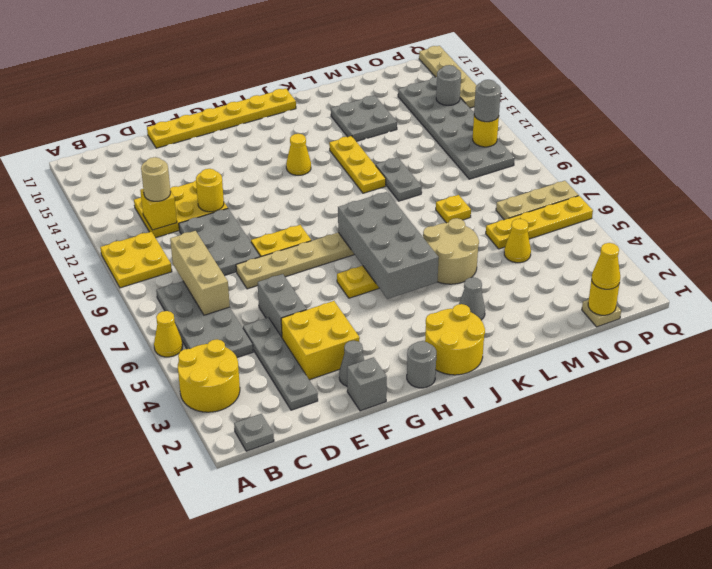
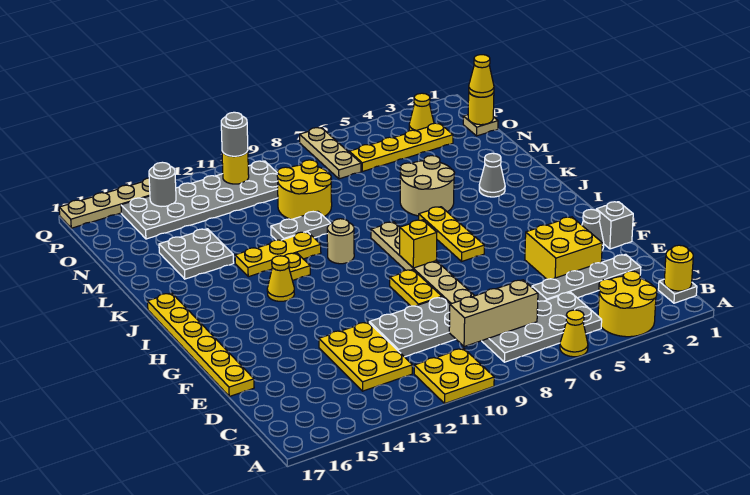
yellow brick C12 level 2 -> yellow brick H8 level 2
tan round brick C12 level 3 -> tan round brick J10 level 1
grey brick E5:E6 level 1 -> none
yellow round brick E12 level 2 -> yellow round brick B1 level 2
grey round brick H1 level 1 -> none
yellow round brick I1:J2 level 1 -> yellow round brick M9:N10 level 1
grey brick I5:J8 level 2 -> none
yellow plate M8 level 1 -> yellow plate J12 level 1
yellow cone N5 level 1 -> yellow cone P3 level 1
yellow plate N6:Q6 level 1 -> yellow plate O3:O6 level 1

